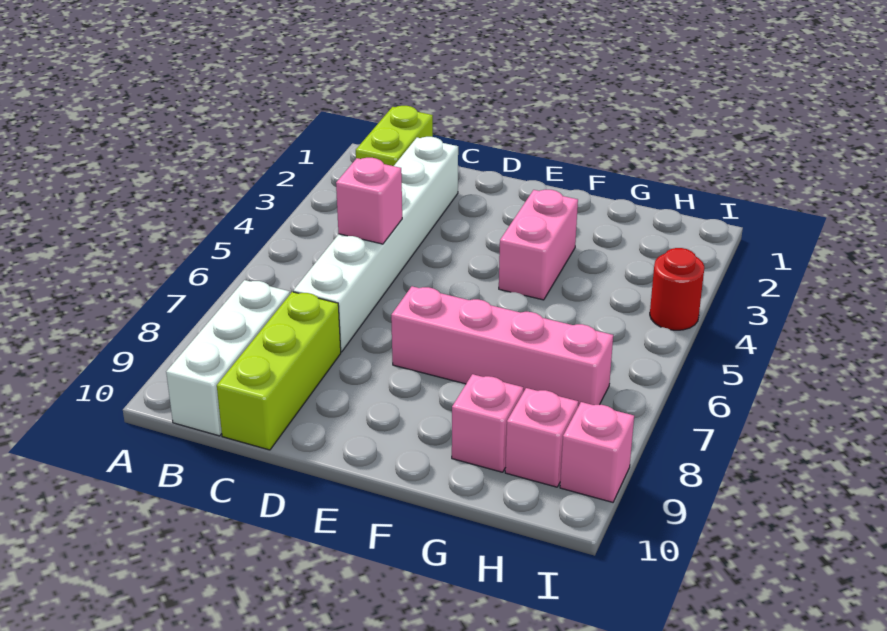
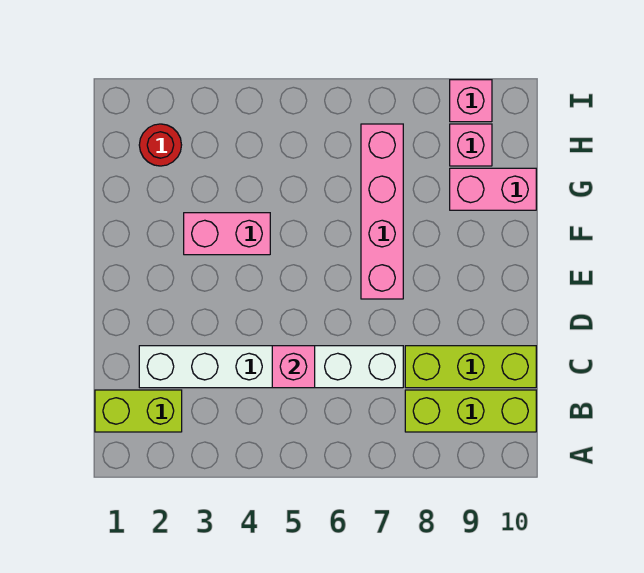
white brick B8:B10 level 1 -> lime brick B8:B10 level 1
pink brick G9 level 1 -> pink brick G9:G10 level 1
red round brick I4 level 1 -> red round brick H2 level 1

